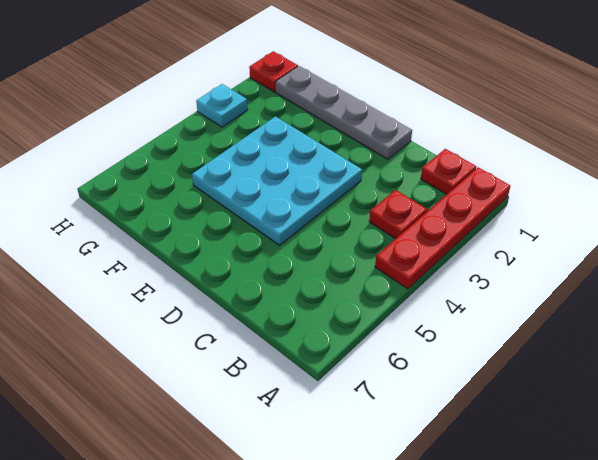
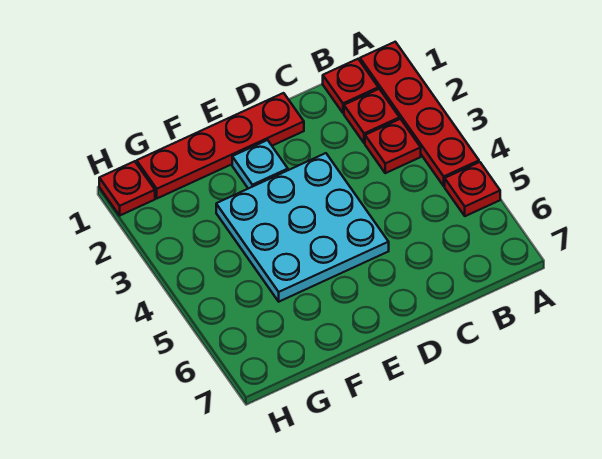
none -> red plate A5 level 1
none -> red plate B2 level 1
grey plate D1:G1 level 1 -> red plate D1:G1 level 1
cyan plate H3 level 1 -> cyan plate E2 level 1

